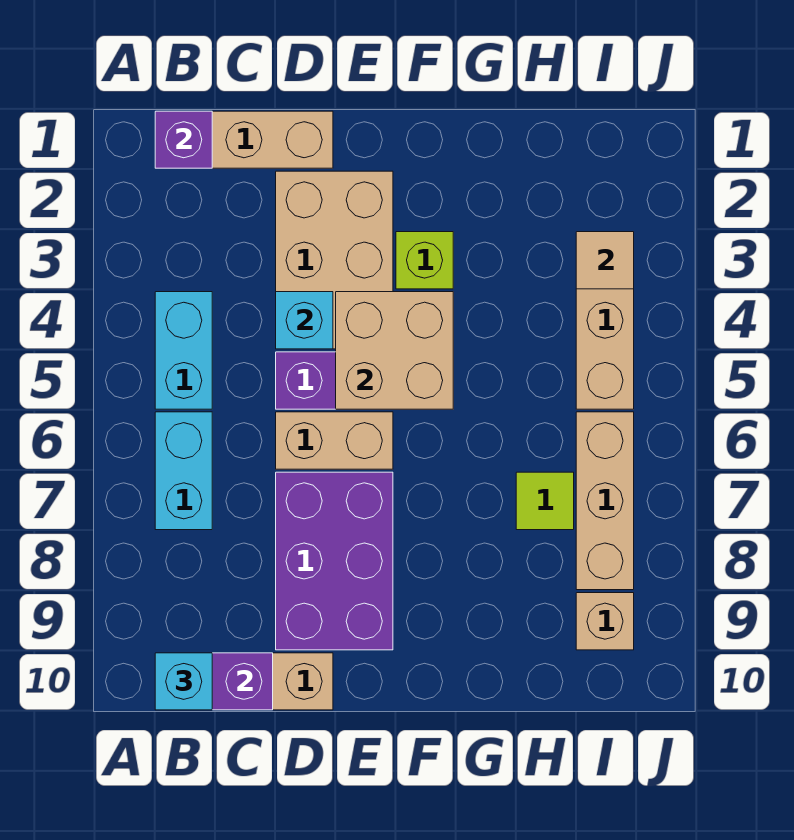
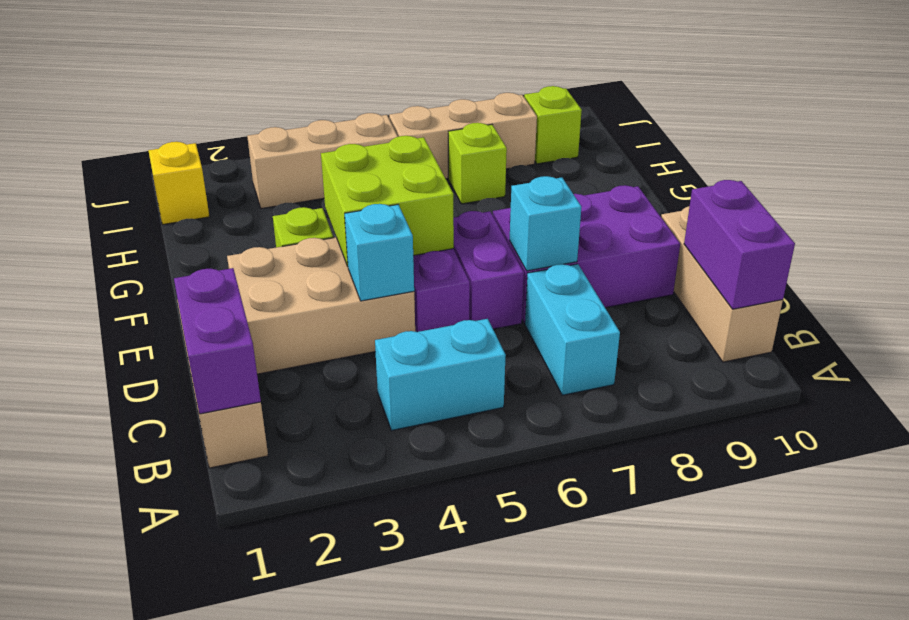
purple brick B1 level 2 -> purple brick B1:C1 level 2
cyan brick B6:B7 level 1 -> cyan brick B7:C7 level 1
cyan brick B10 level 3 -> cyan brick D7 level 2
tan brick D6:E6 level 1 -> purple brick D6:E6 level 1
tan brick E4:F5 level 2 -> lime brick E4:F5 level 2
lime tile H7 level 1 -> lime brick H7 level 1
none -> yellow brick I1 level 1
tan tile I3 level 2 -> none
tan brick I9 level 1 -> lime brick I9 level 1

